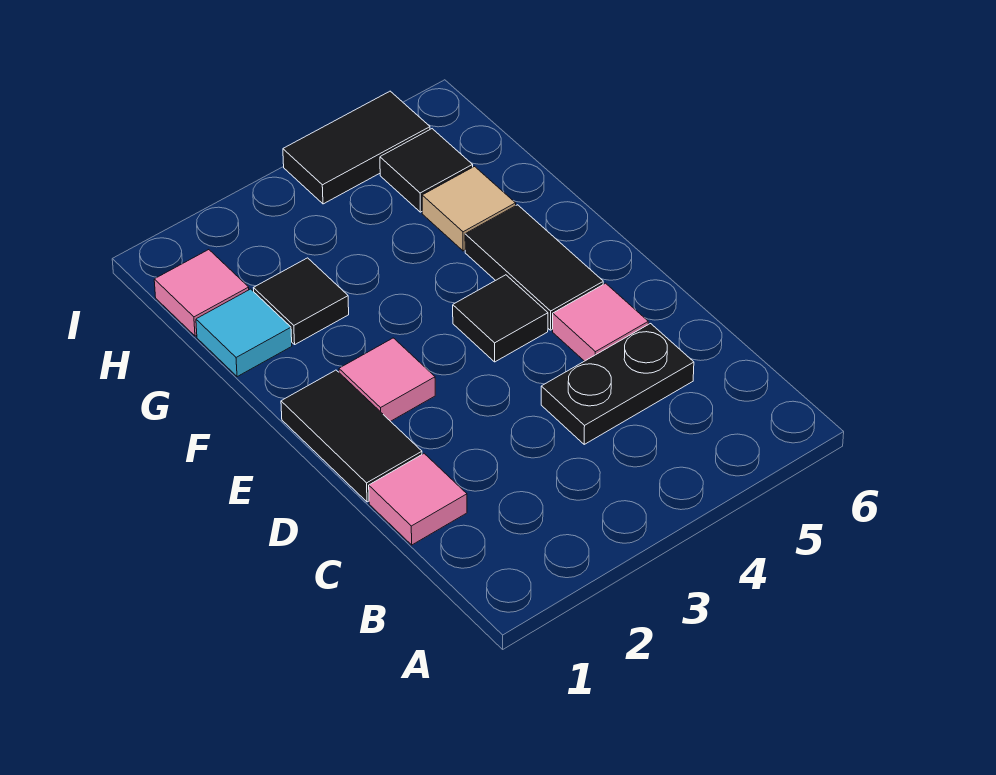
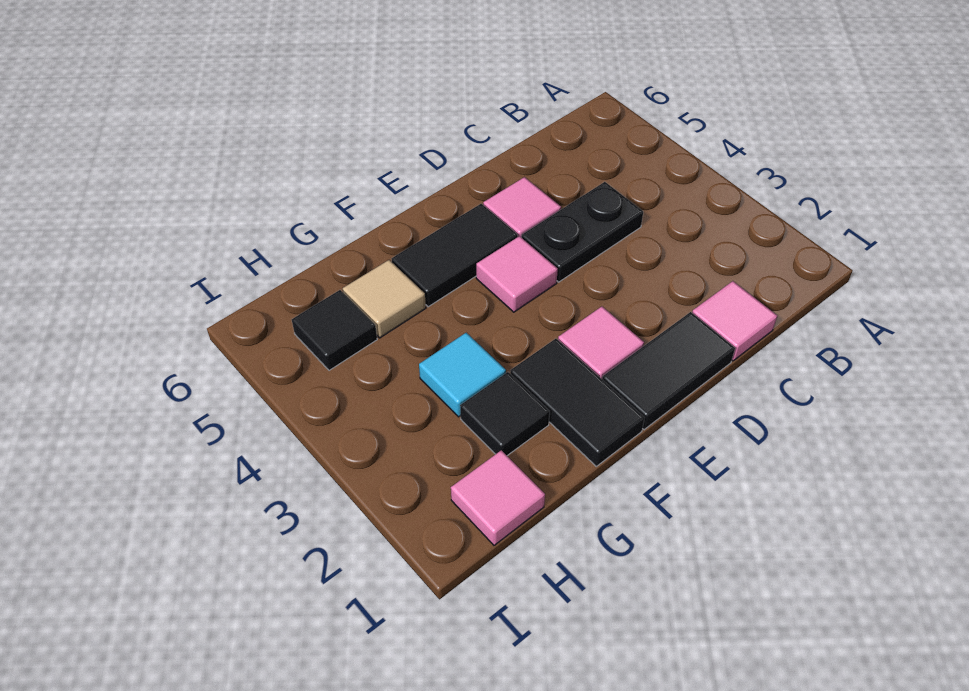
black plate C4:C5 level 1 -> black plate C4:D4 level 1
black tile E4 level 1 -> pink tile E4 level 1
cyan tile G1 level 1 -> cyan tile G3 level 1
black tile I4:I5 level 1 -> black tile F1:F2 level 1

